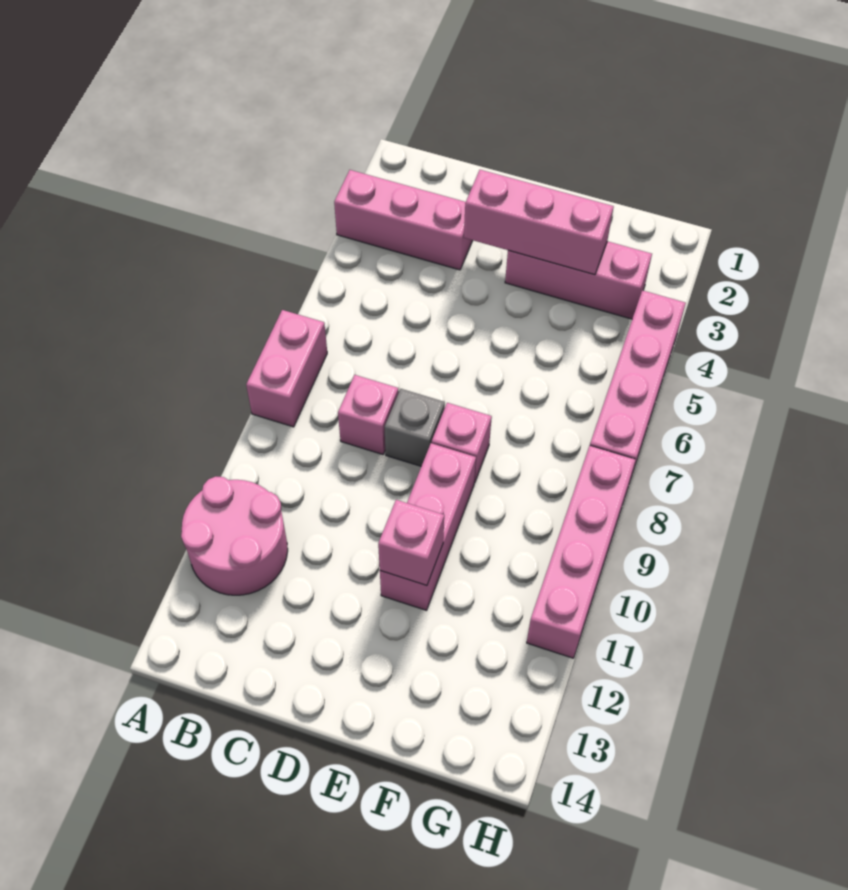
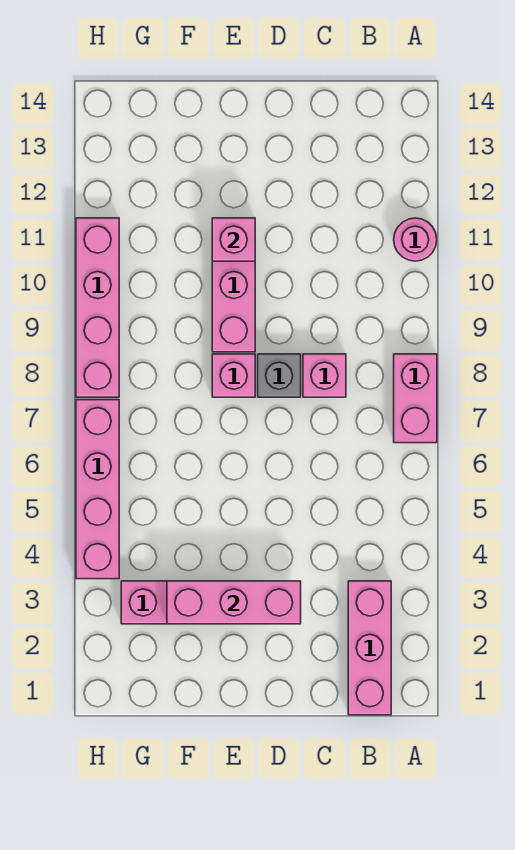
pink brick A3:C3 level 1 -> pink brick B1:B3 level 1
pink round brick A11:B12 level 1 -> pink round brick A11 level 1

